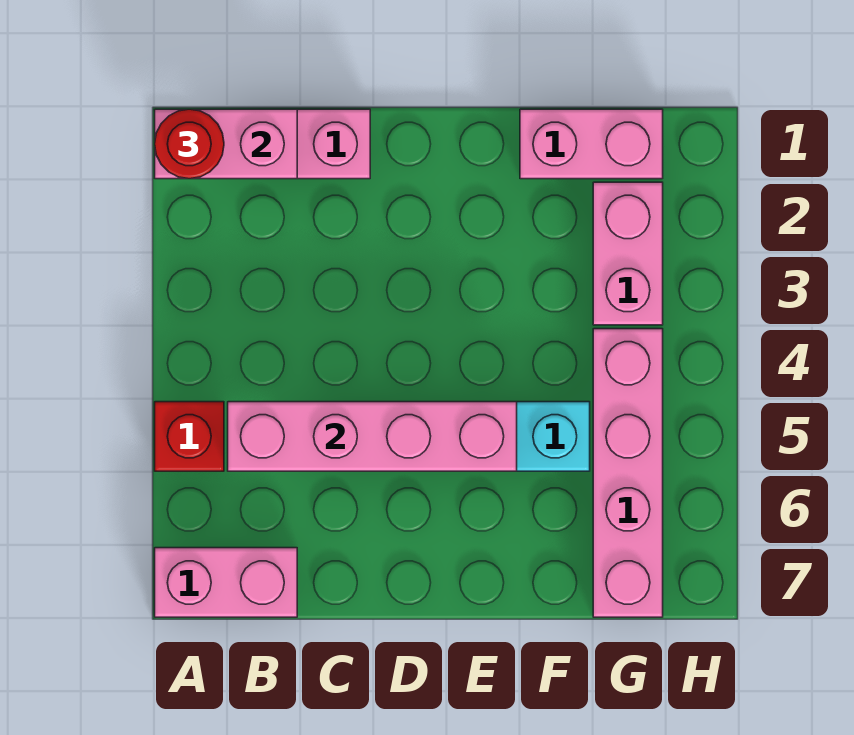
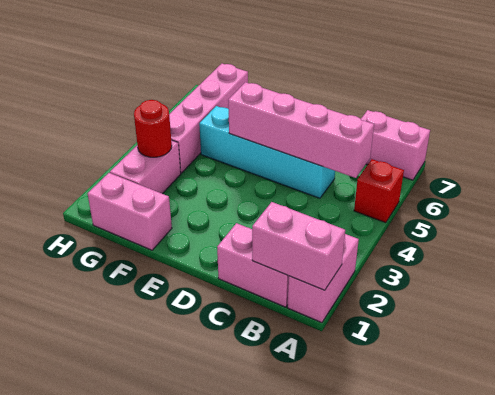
none -> pink brick A1:A2 level 1
red round brick A1 level 3 -> red round brick G3 level 2

